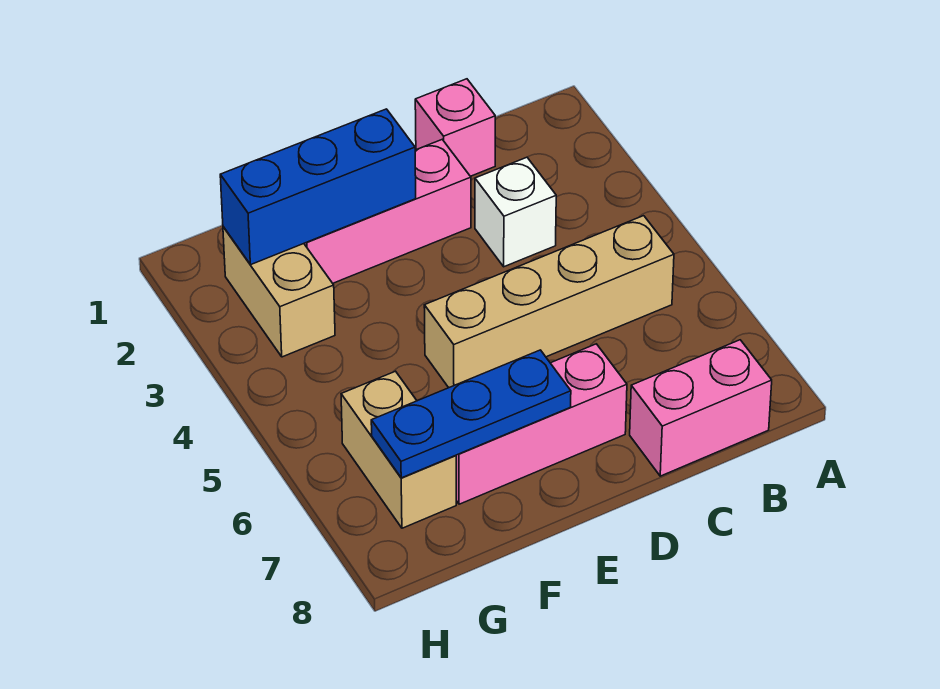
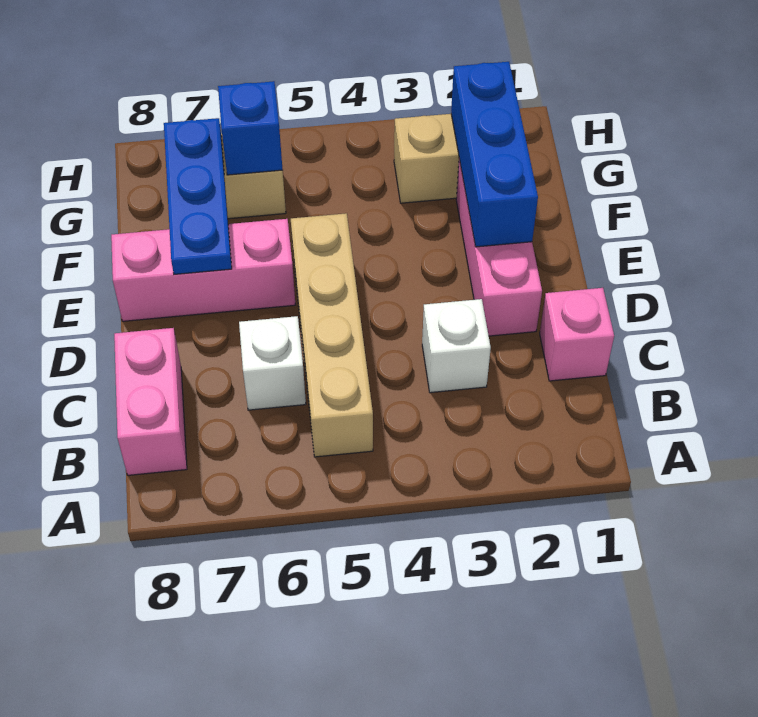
none -> white brick C6 level 1
pink brick D7:F7 level 1 -> pink brick E6:E8 level 1
none -> blue brick G6 level 2

